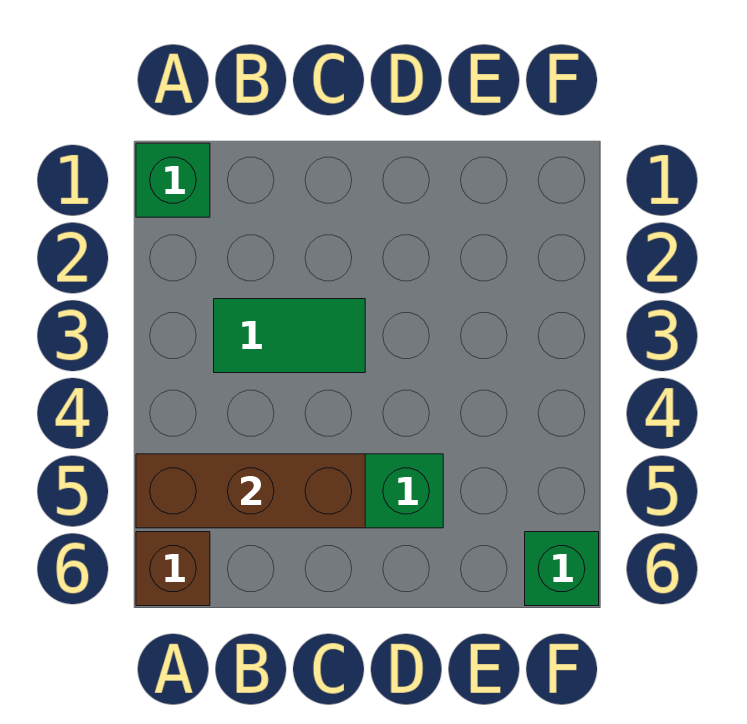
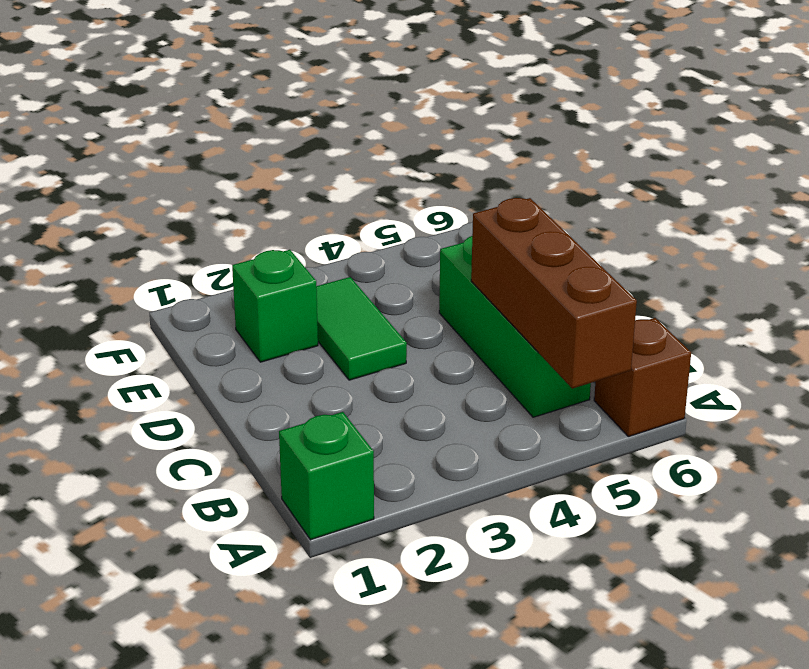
green tile B3:C3 level 1 -> green tile D3:E3 level 1
green brick F6 level 1 -> green brick E2 level 1

